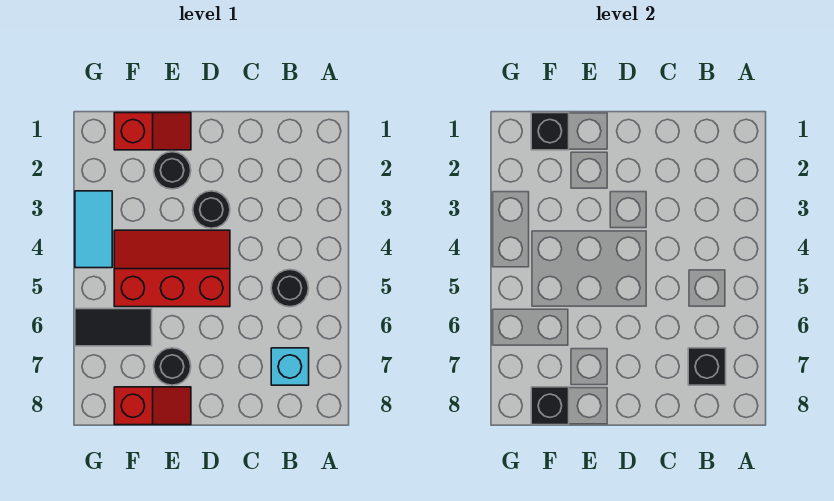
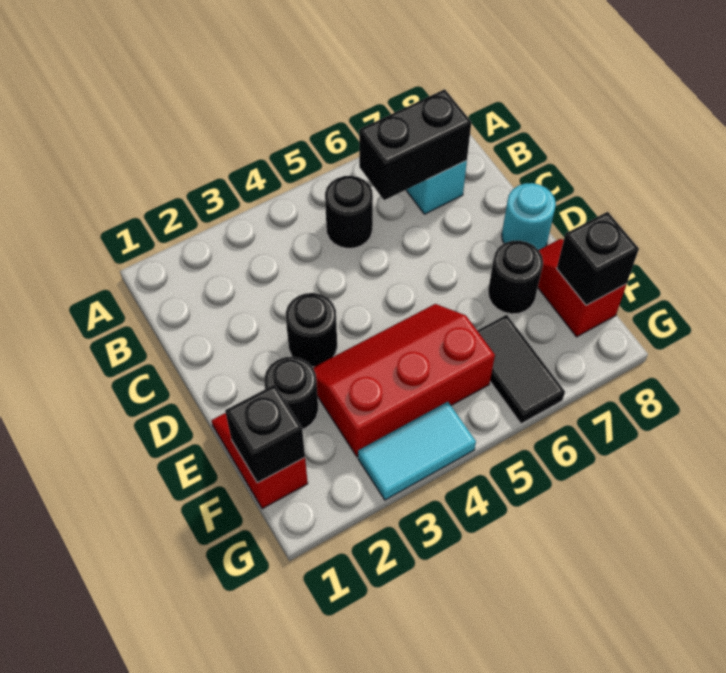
black brick B7 level 2 -> black brick B6:B7 level 2
red slope D4:F5 level 1 top 5 -> red slope E3:F5 level 1 top F
none -> cyan round brick D8 level 1

